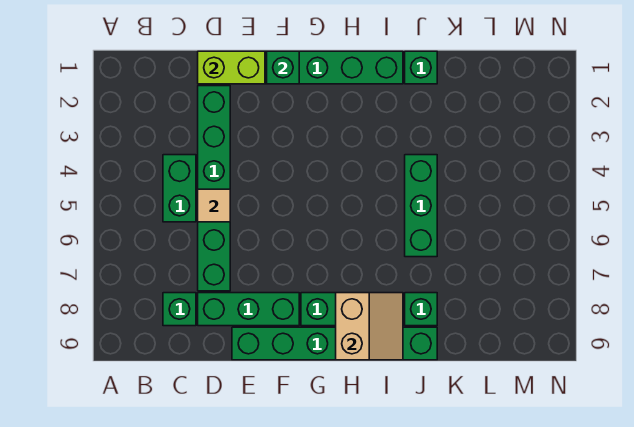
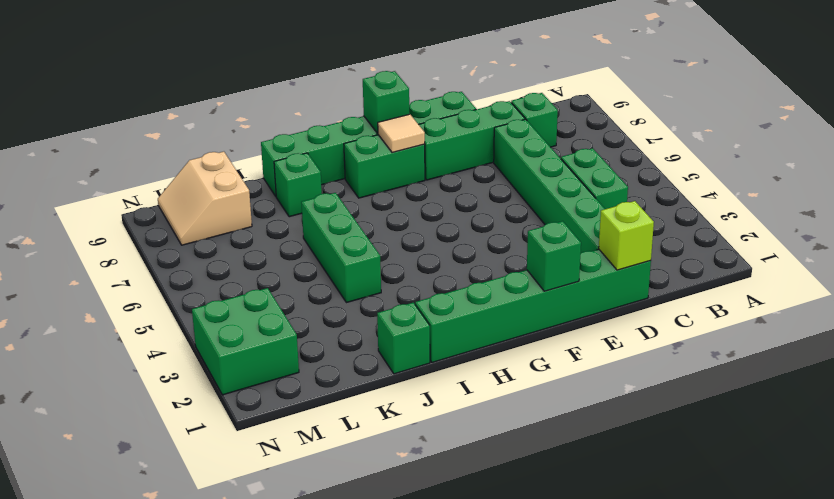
lime brick D1:E1 level 2 -> lime brick D1 level 2
tan tile D5 level 2 -> tan tile G8 level 2
none -> green brick G9 level 2
tan slope H8:I9 level 2 top H -> tan slope L8:M9 level 1 top L
none -> green brick M2:N3 level 1

